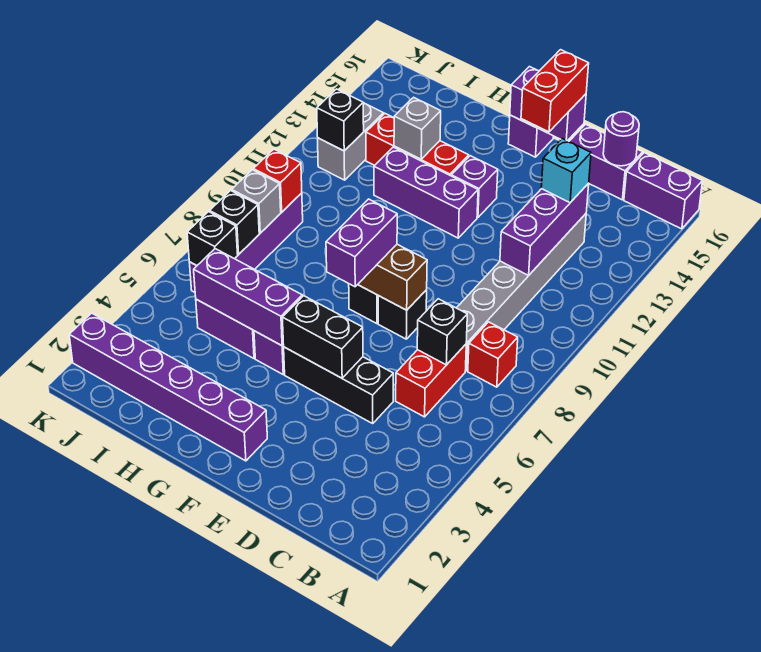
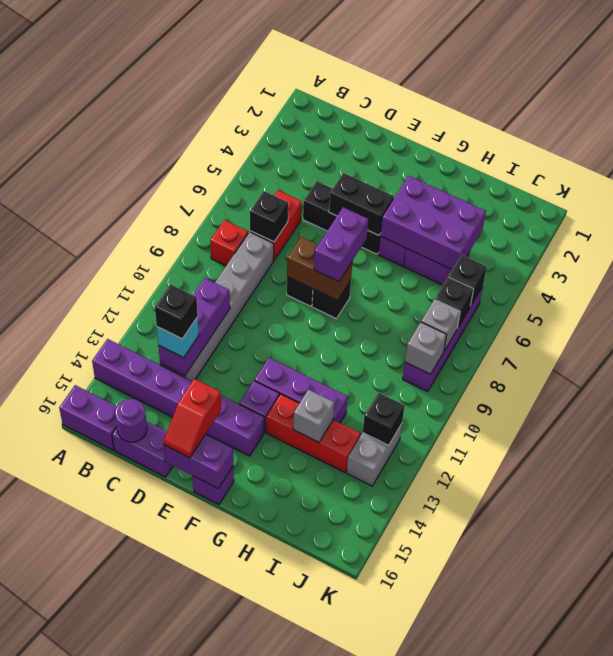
none -> black brick C13 level 4
red brick E15:E16 level 3 -> red slope E15:E16 level 3 top 15
purple brick F2:K2 level 1 -> purple brick A14:F14 level 1
purple brick G5:I5 level 2 -> purple brick G4:I5 level 2
red brick J9 level 2 -> grey brick J9 level 2

